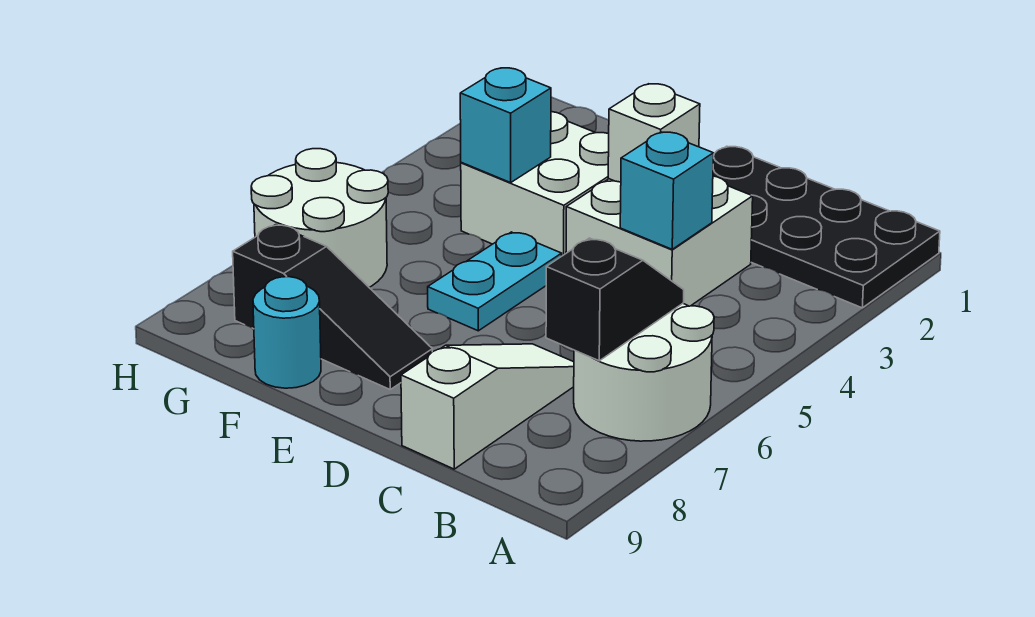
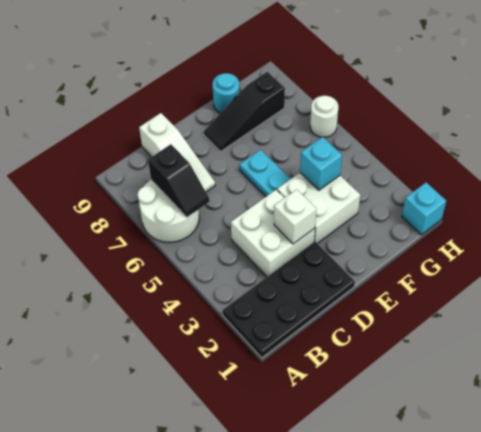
cyan brick C4 level 2 -> cyan brick H1 level 1
white round brick G6:H7 level 1 -> white round brick H6 level 1

